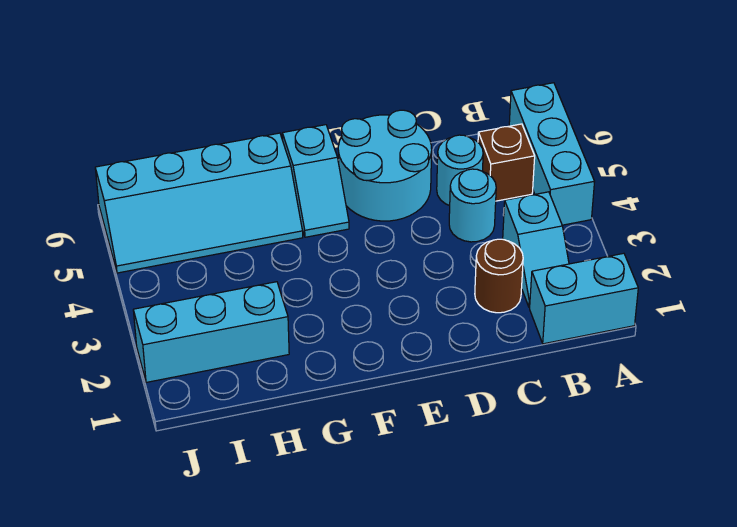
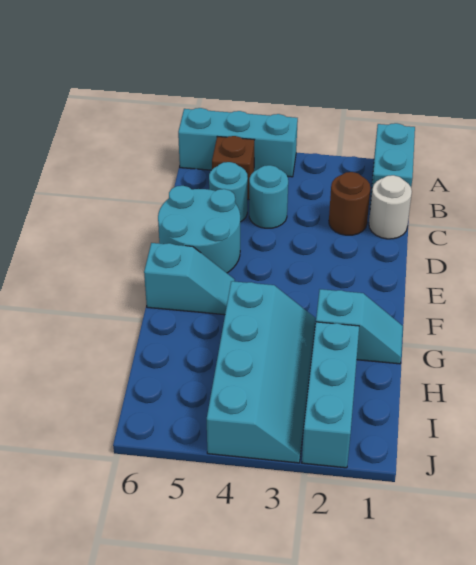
cyan slope B2:B3 level 1 top 3 -> cyan slope G1:G2 level 1 top 2
none -> white round brick C1 level 1
cyan slope G5:J6 level 1 top 6 -> cyan slope G3:J4 level 1 top 4

